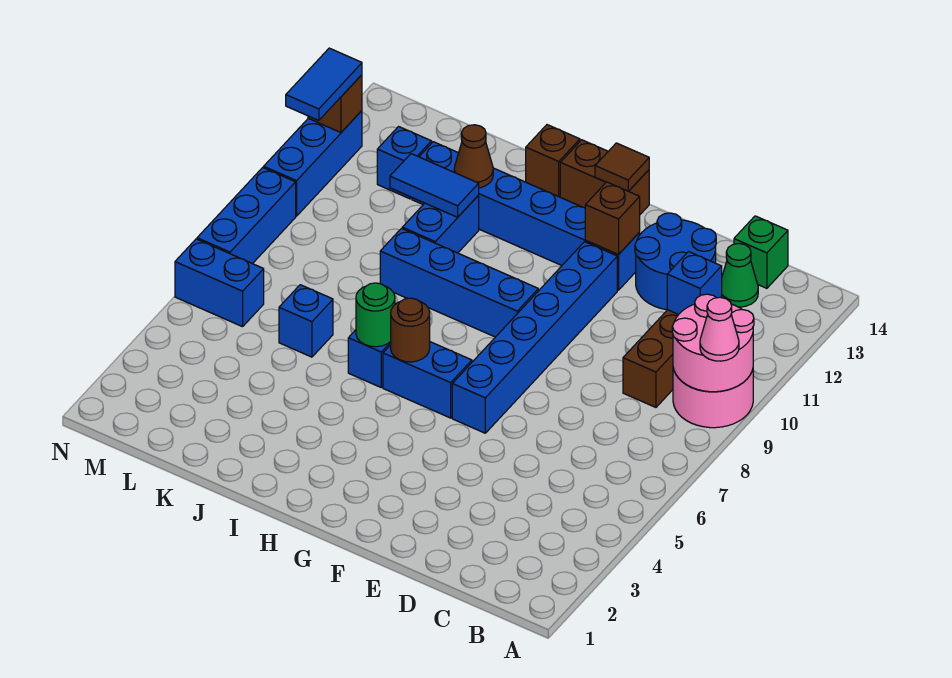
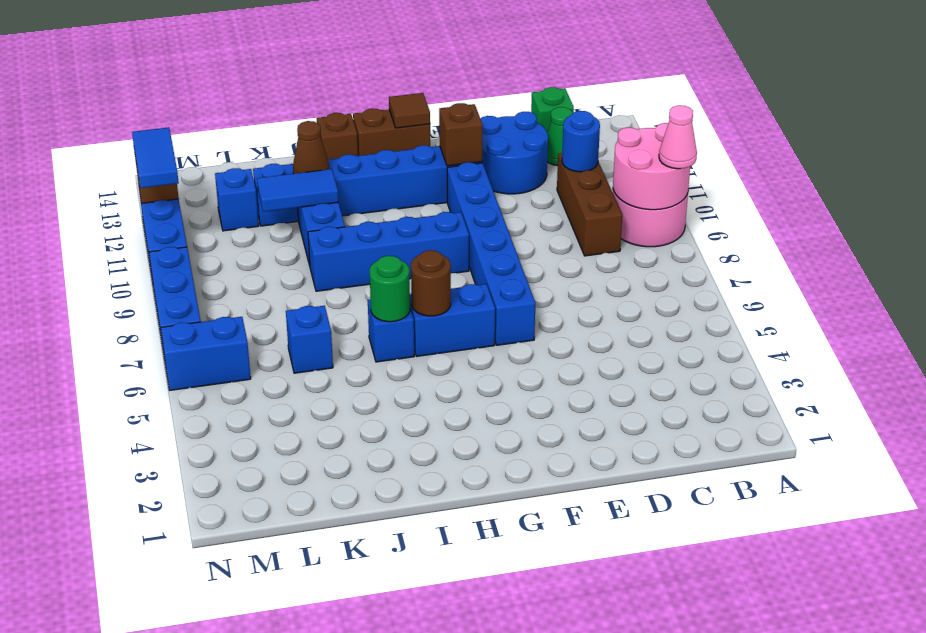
blue brick C11 level 2 -> blue round brick C11 level 2

